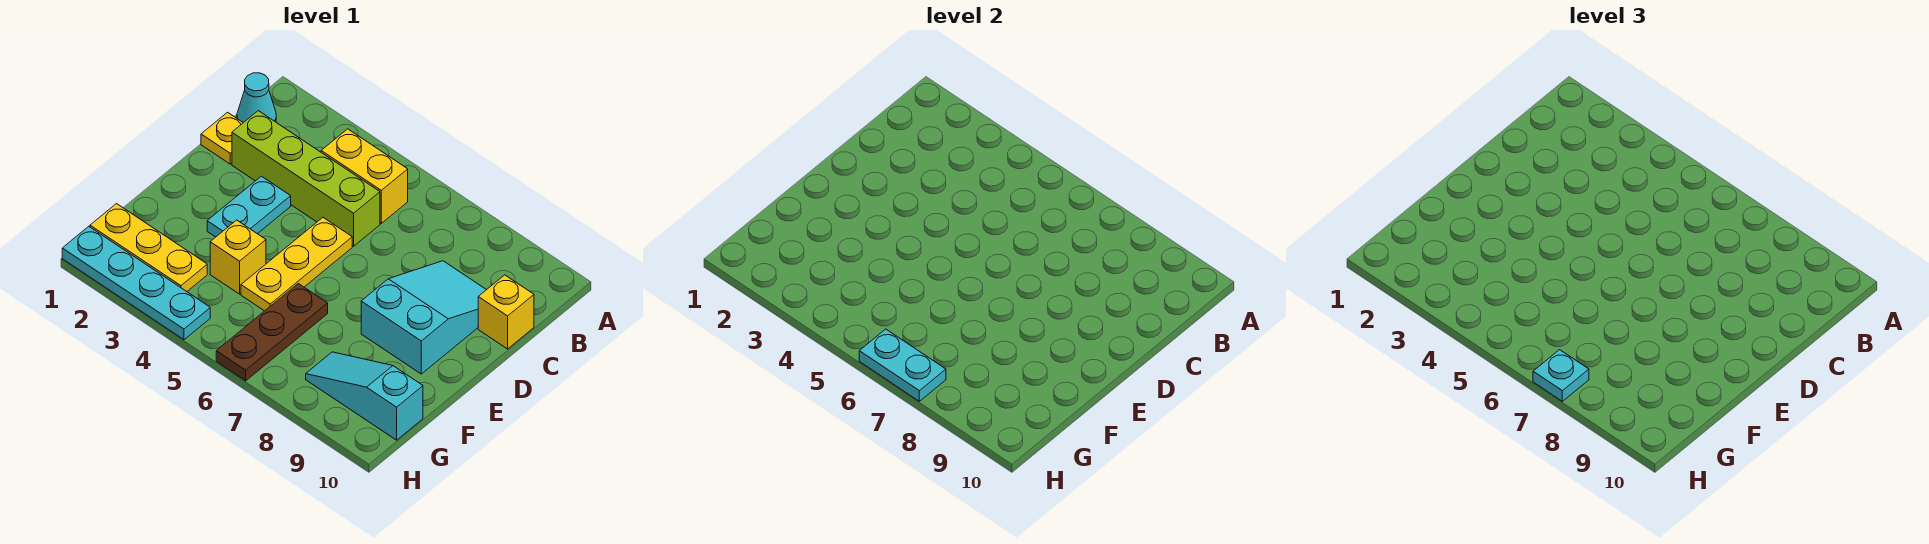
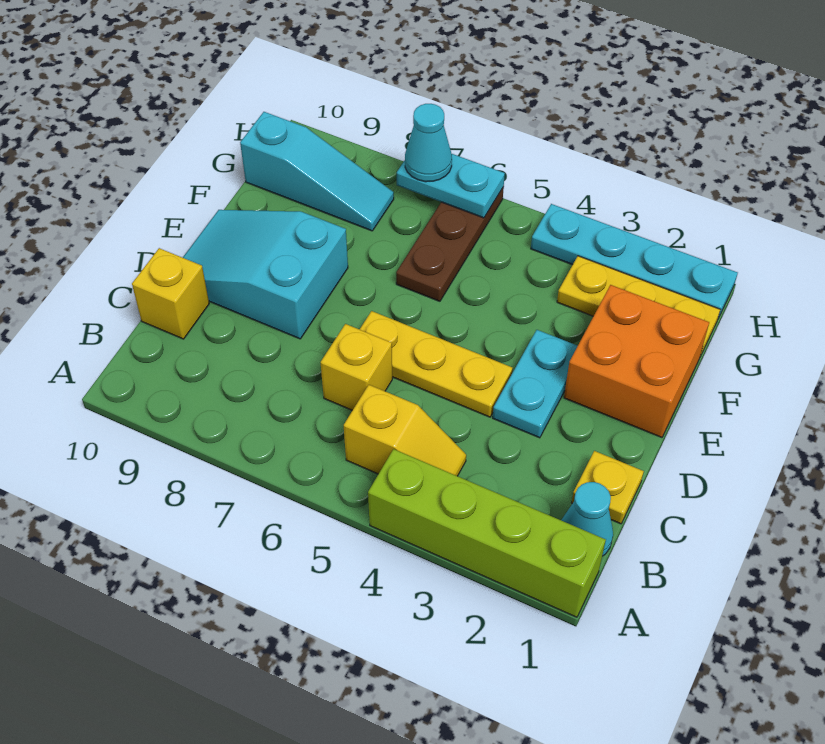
yellow brick B4:B5 level 1 -> yellow slope B4:B5 level 1 top 5
lime brick C2:C5 level 1 -> lime brick A1:A4 level 1
cyan slope C8:E9 level 1 top E -> cyan slope D8:E10 level 1 top 8
yellow plate D5:F5 level 1 -> yellow plate D4:D6 level 1
none -> orange brick E1:F2 level 1
yellow brick F4 level 1 -> yellow brick C6 level 1
cyan plate H7 level 3 -> cyan cone H7 level 3

